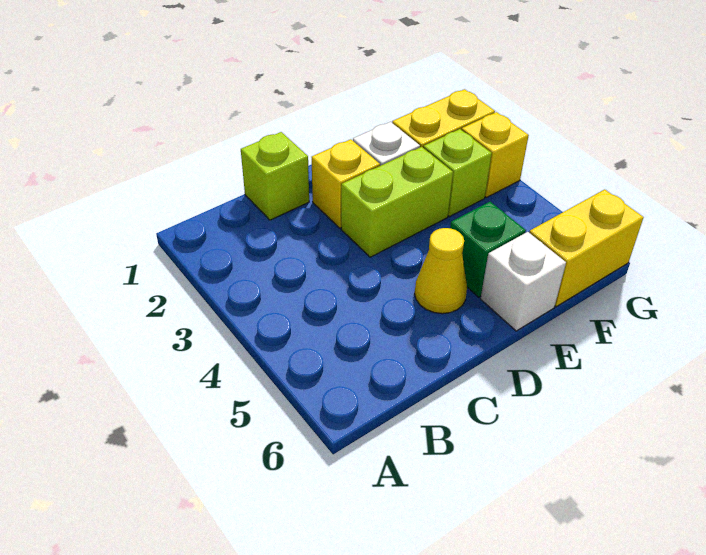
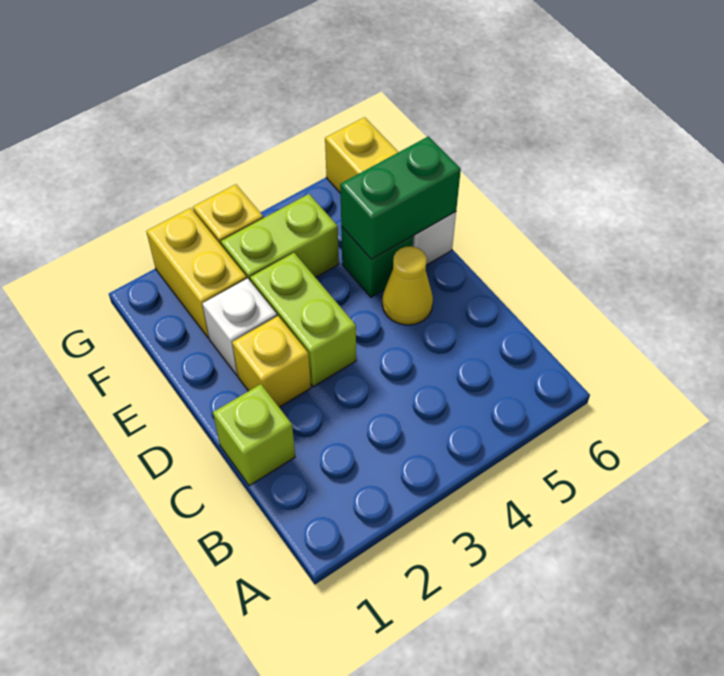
none -> green brick E5:E6 level 2
lime brick F3 level 1 -> lime brick F3:F4 level 1

